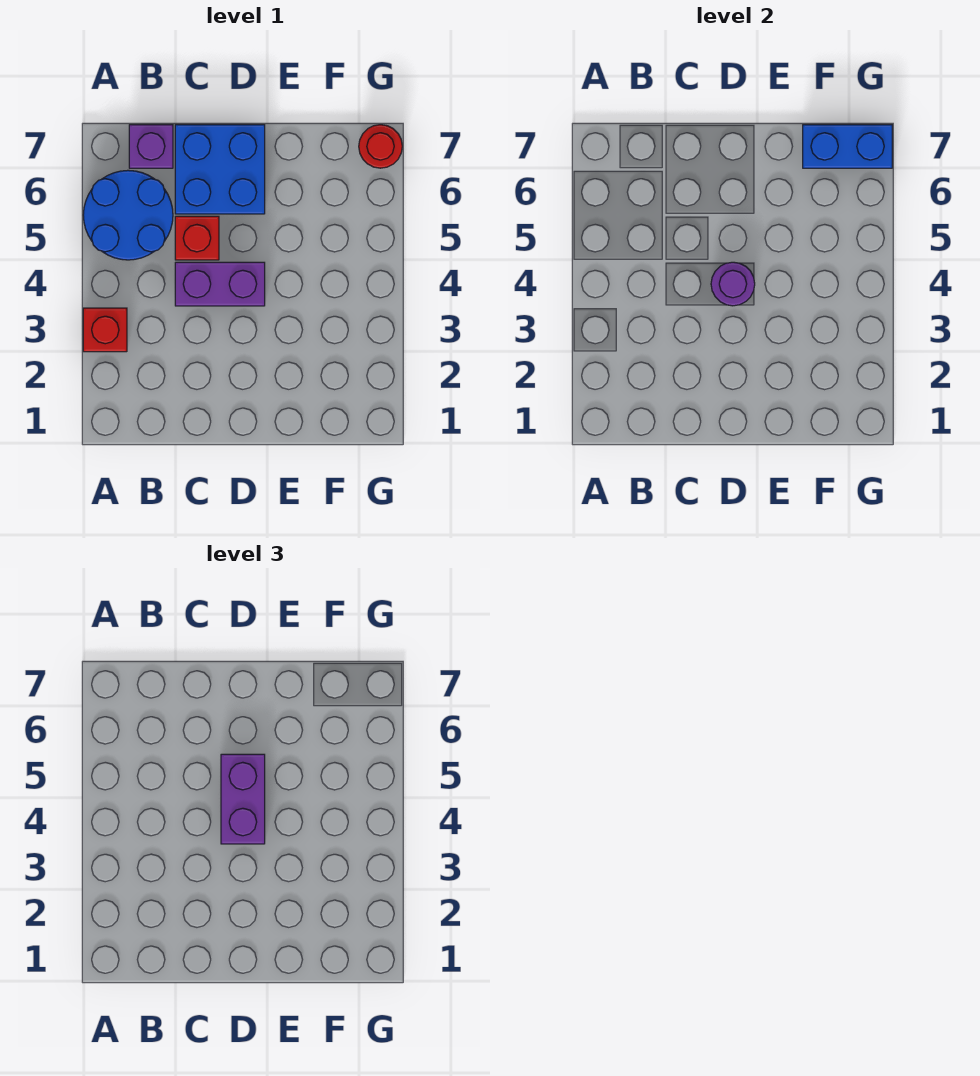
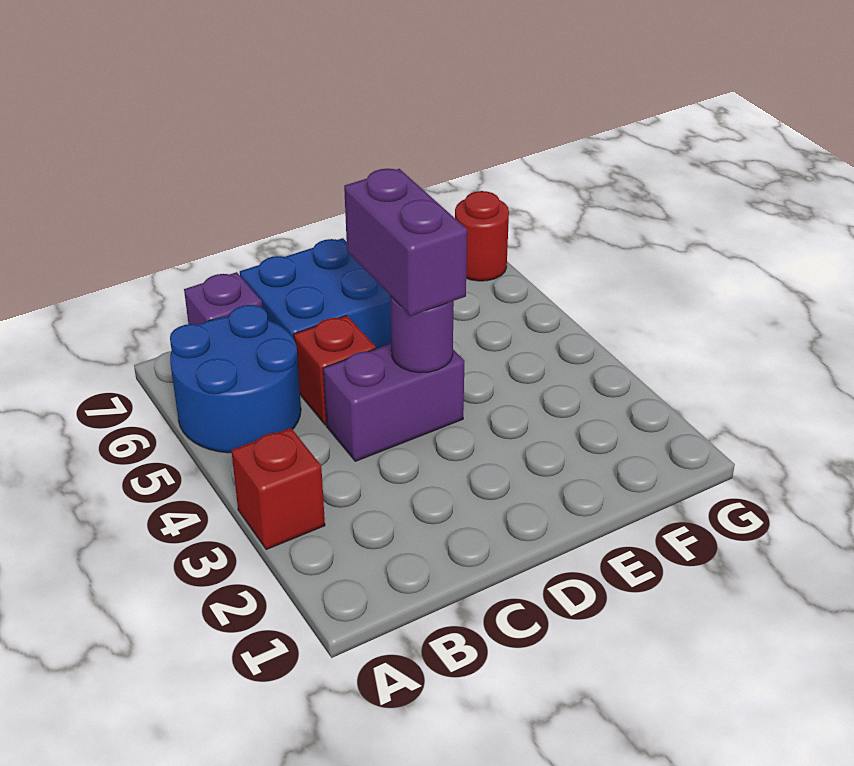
blue brick F7:G7 level 2 -> none

